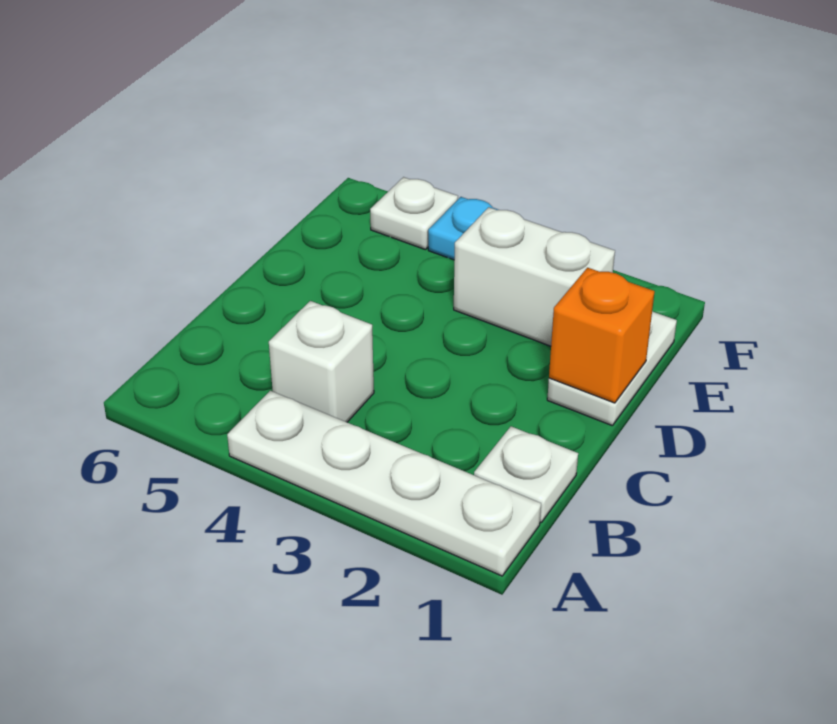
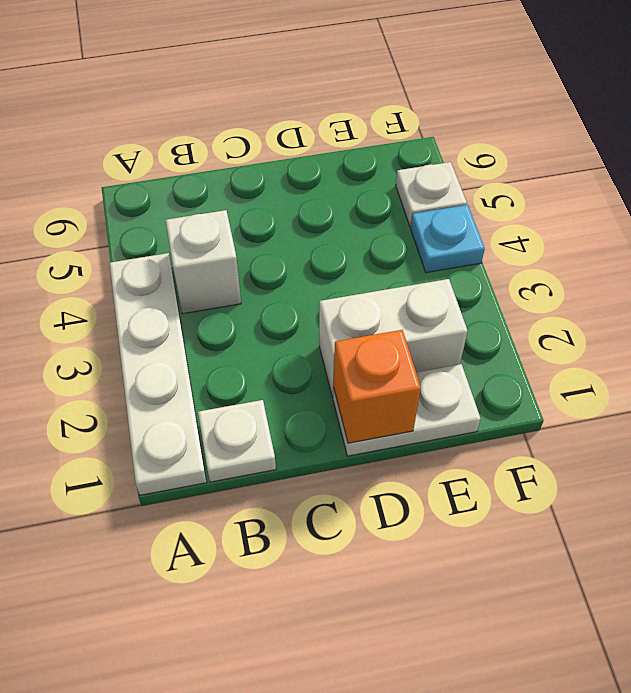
white brick E2:E3 level 1 -> white brick D2:E2 level 1

